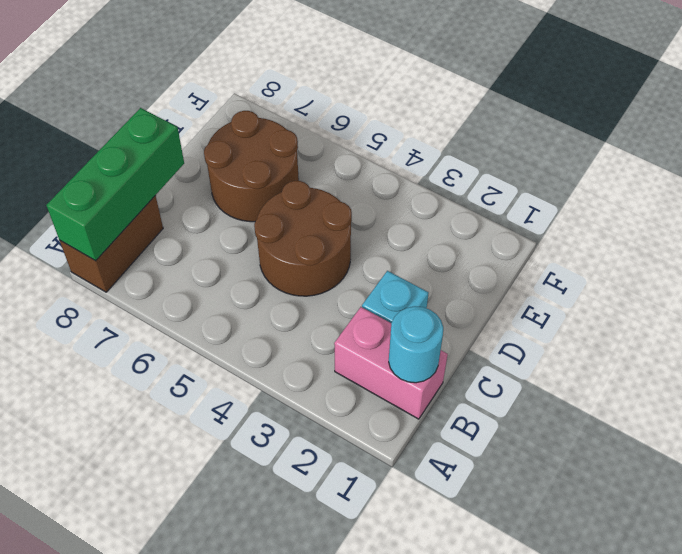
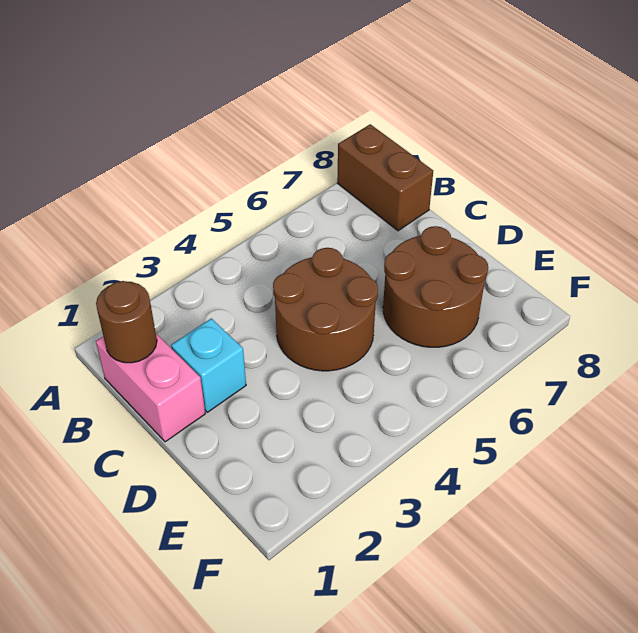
green brick A8:C8 level 2 -> none
pink brick B1:B2 level 1 -> pink brick B1:C1 level 1
cyan round brick B1 level 2 -> brown round brick B1 level 2

